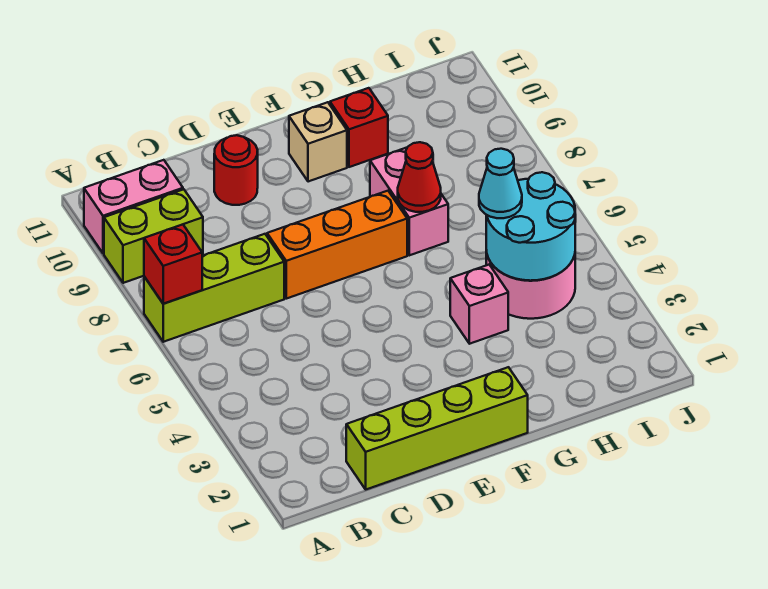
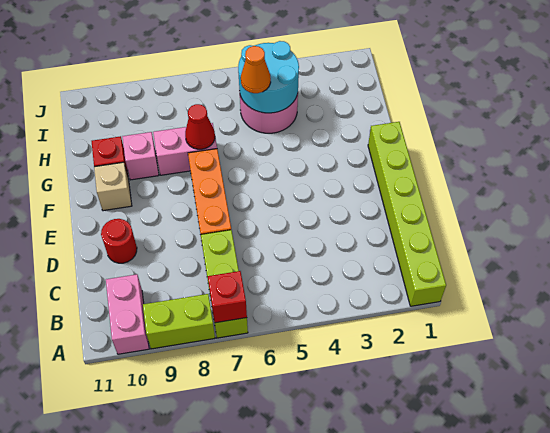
lime brick A9:B9 level 1 -> lime brick A8:A9 level 1
lime brick C1:F1 level 1 -> lime brick A1:F1 level 1
pink brick G4 level 1 -> pink brick G9 level 1
cyan cone H5 level 3 -> orange cone H5 level 3

